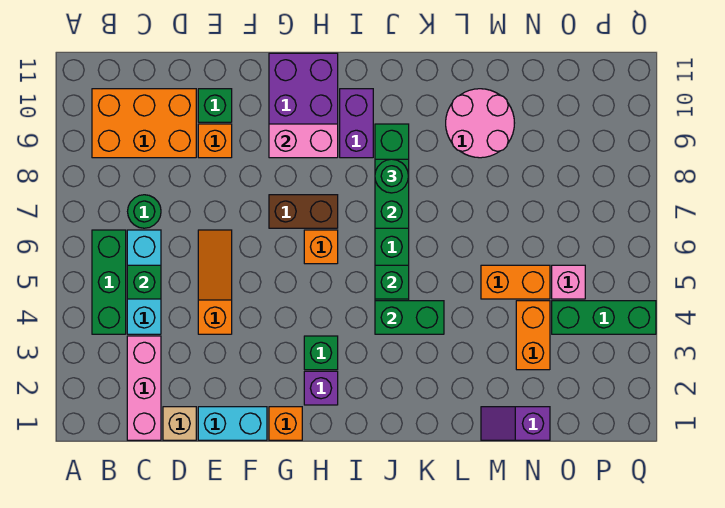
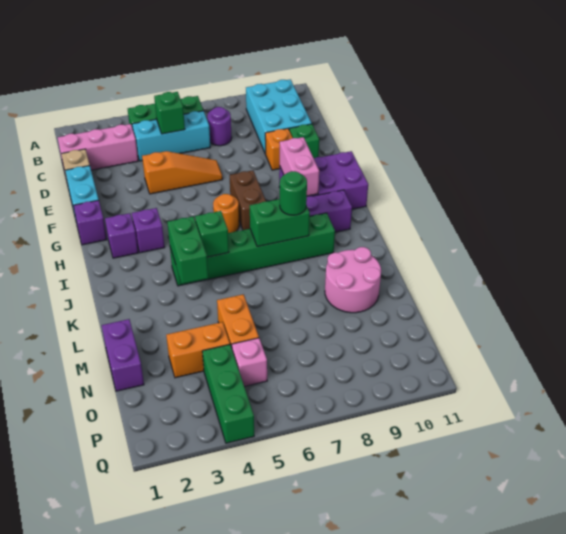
orange brick B9:D10 level 1 -> cyan brick B9:D10 level 1
green round brick C7 level 1 -> purple round brick C7 level 1
orange brick G1 level 1 -> purple brick G1 level 1
green brick H3 level 1 -> purple brick H3 level 1
orange brick H6 level 1 -> orange round brick H6 level 1
purple slope M1:N1 level 1 top N -> purple brick M1:N1 level 1

